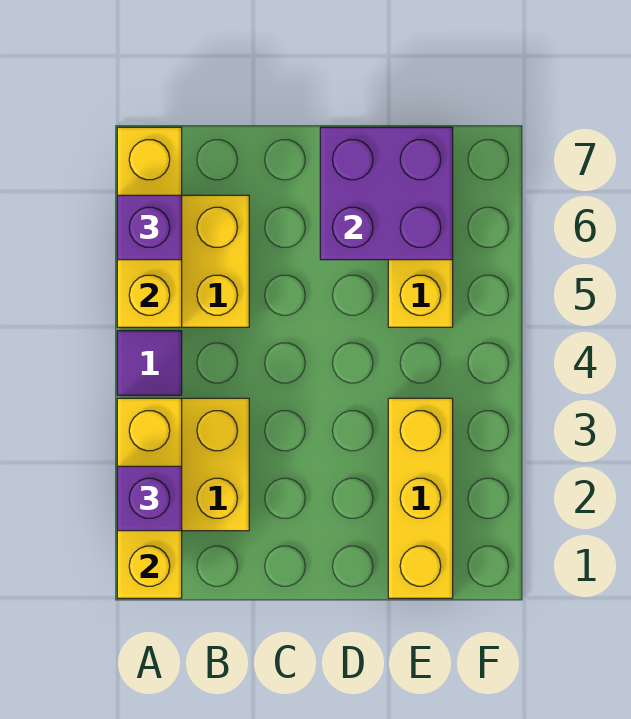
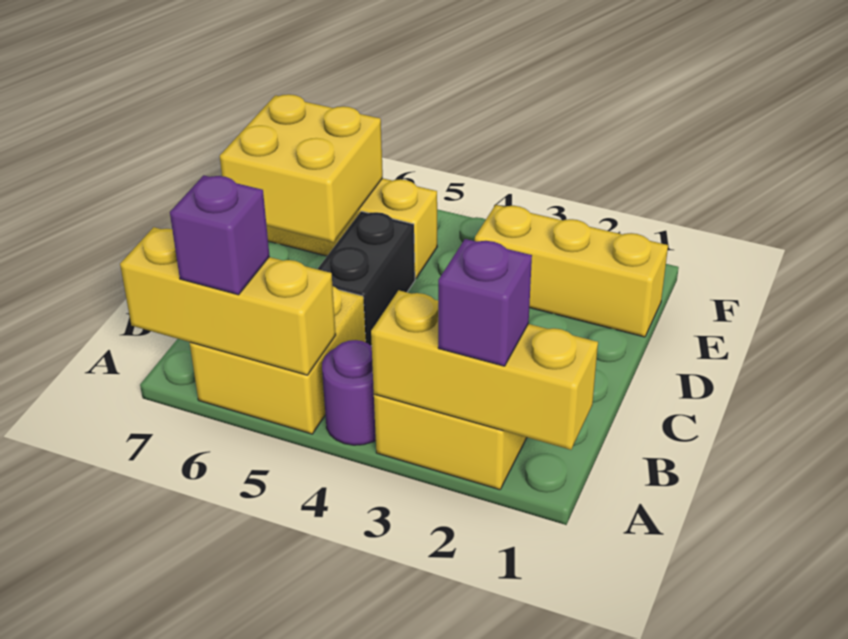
purple tile A4 level 1 -> purple round brick A4 level 1
none -> black brick C5:D5 level 1
purple brick D6:E7 level 2 -> yellow brick D6:E7 level 2

